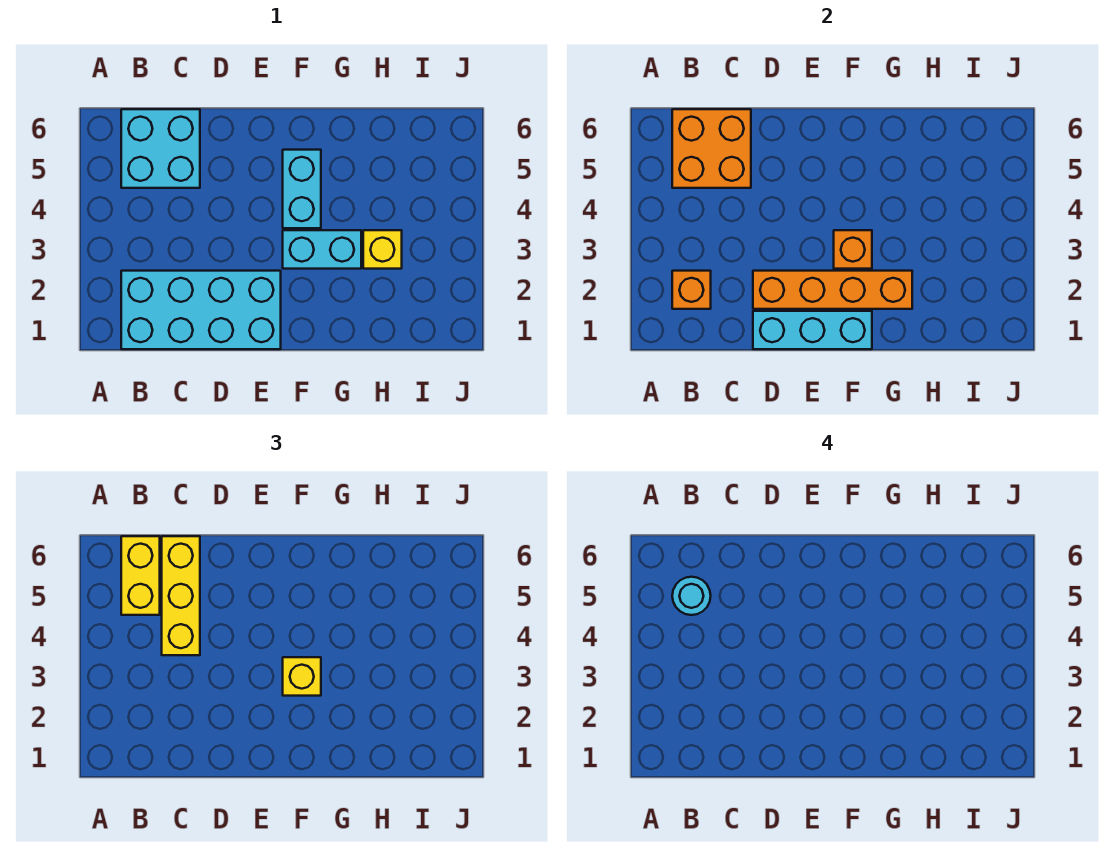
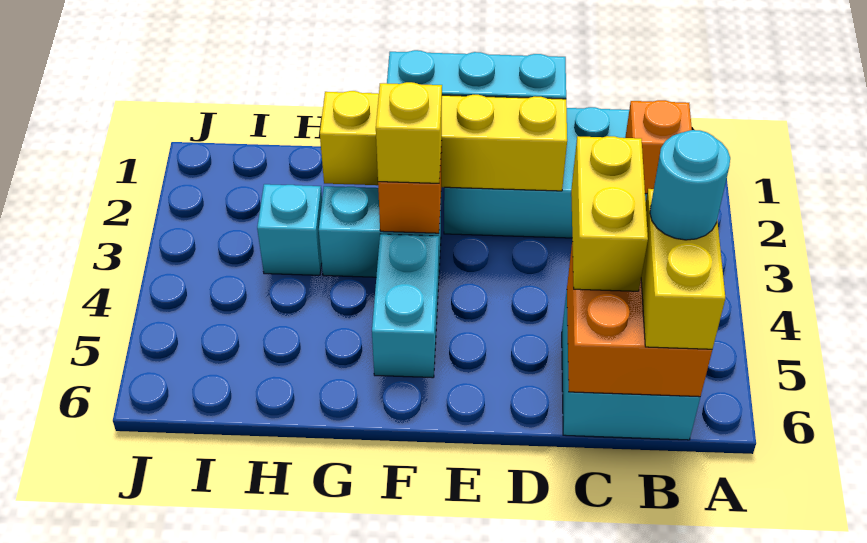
yellow brick C4:C6 level 3 -> yellow brick C4:C5 level 3
orange brick D2:G2 level 2 -> yellow brick D2:G2 level 2
yellow brick H3 level 1 -> cyan brick H3 level 1

